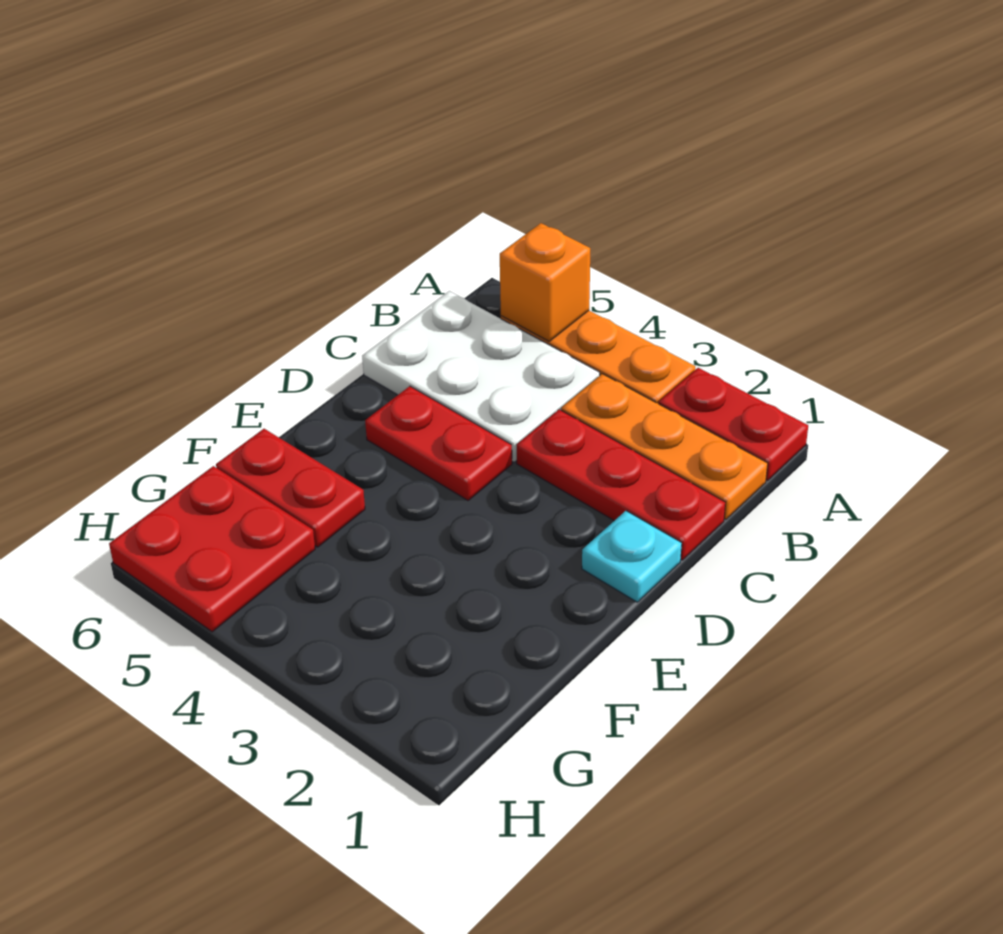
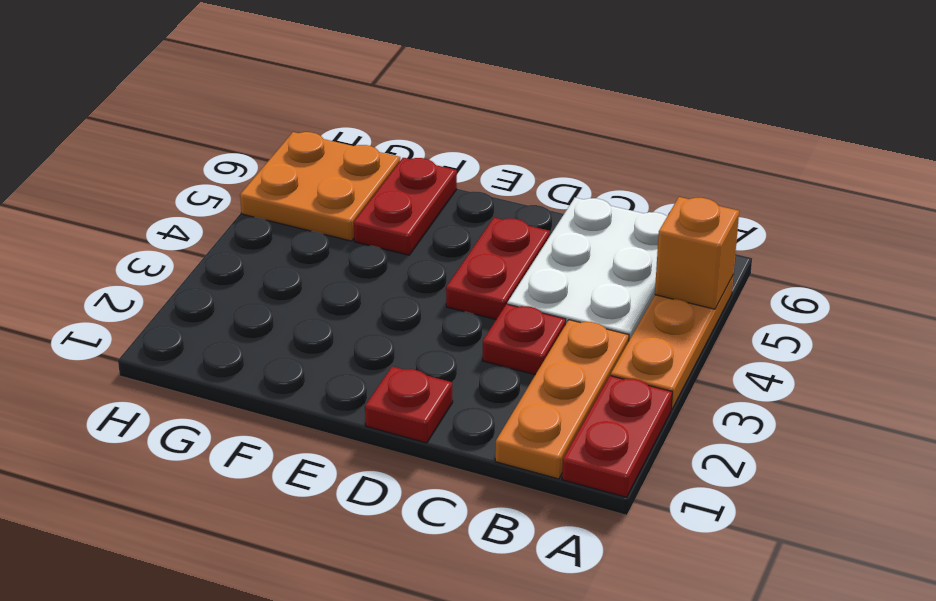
red plate C1:C3 level 1 -> red plate C3 level 1
cyan plate D1 level 1 -> red plate D1 level 1
red plate G5:H6 level 1 -> orange plate G5:H6 level 1

